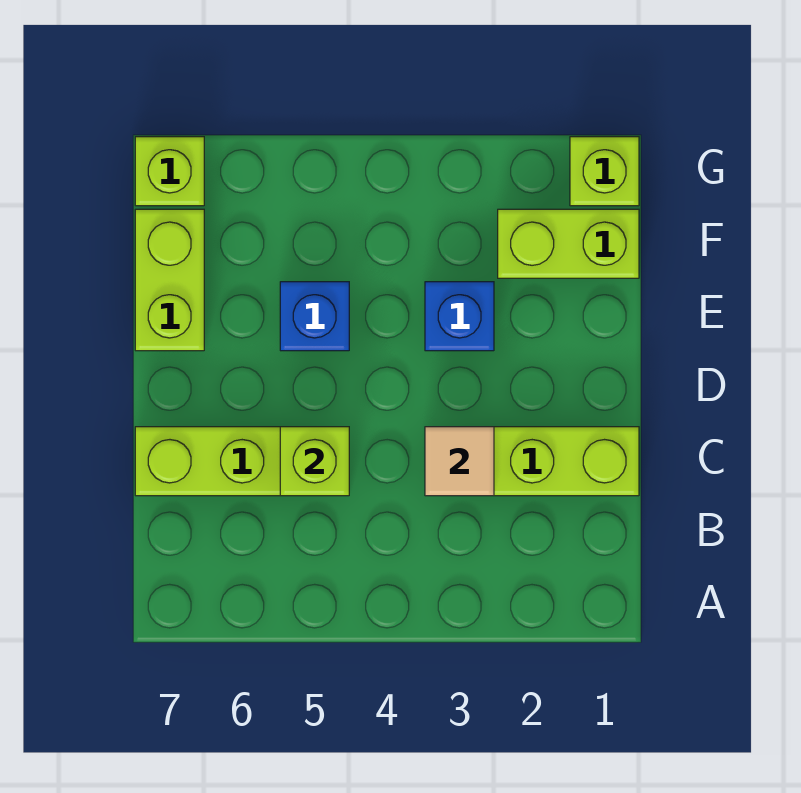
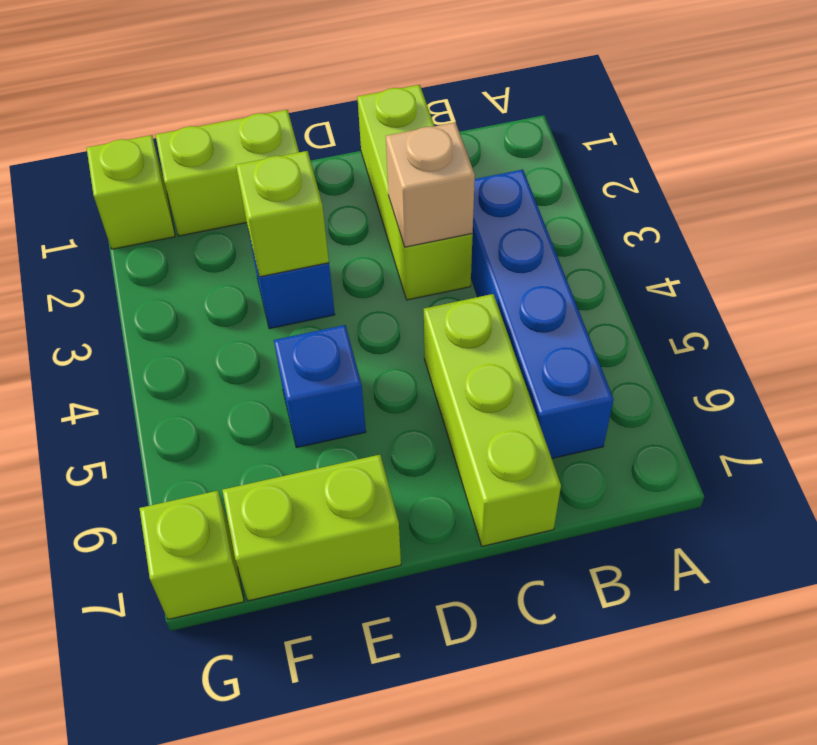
none -> blue brick B3:B6 level 1
tan tile C3 level 2 -> tan brick C3 level 2
lime brick C5 level 2 -> lime brick E3 level 2
lime brick F1:F2 level 1 -> lime brick E1:F1 level 1

